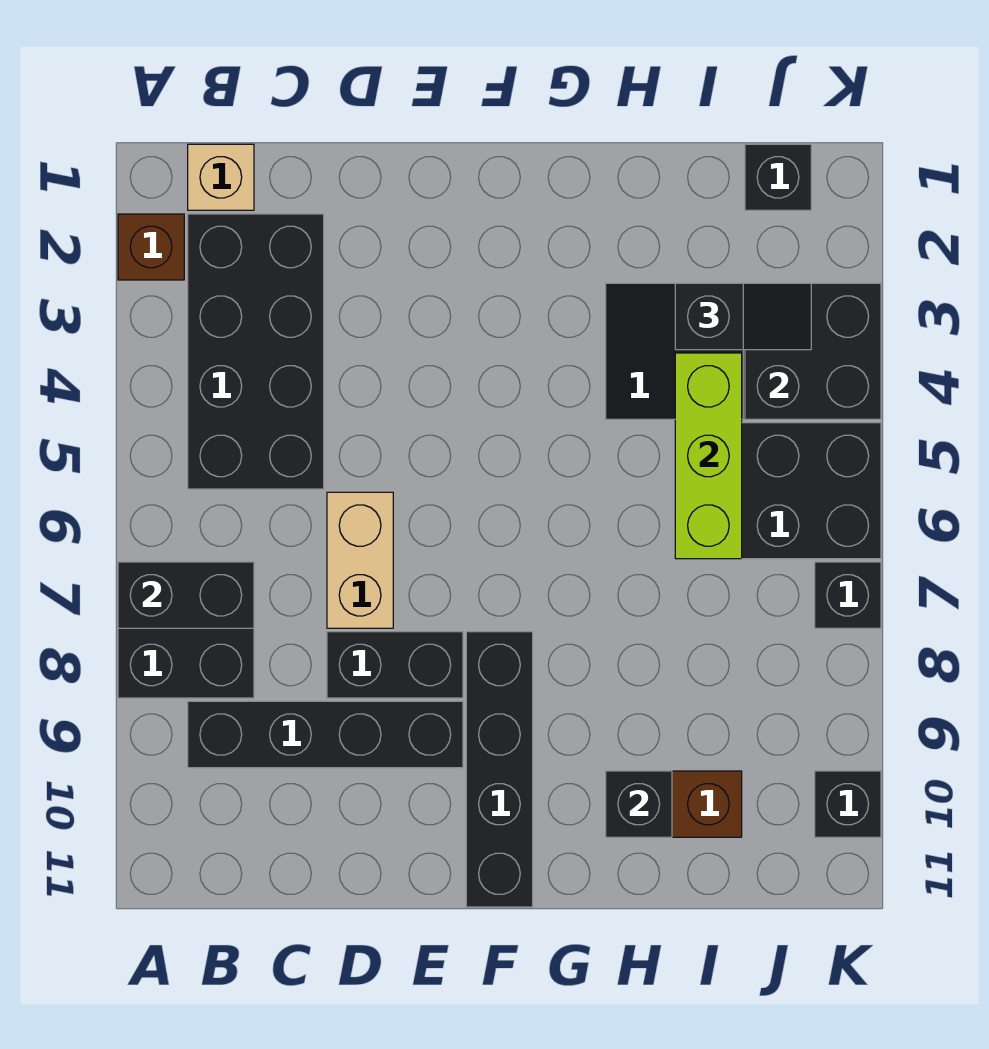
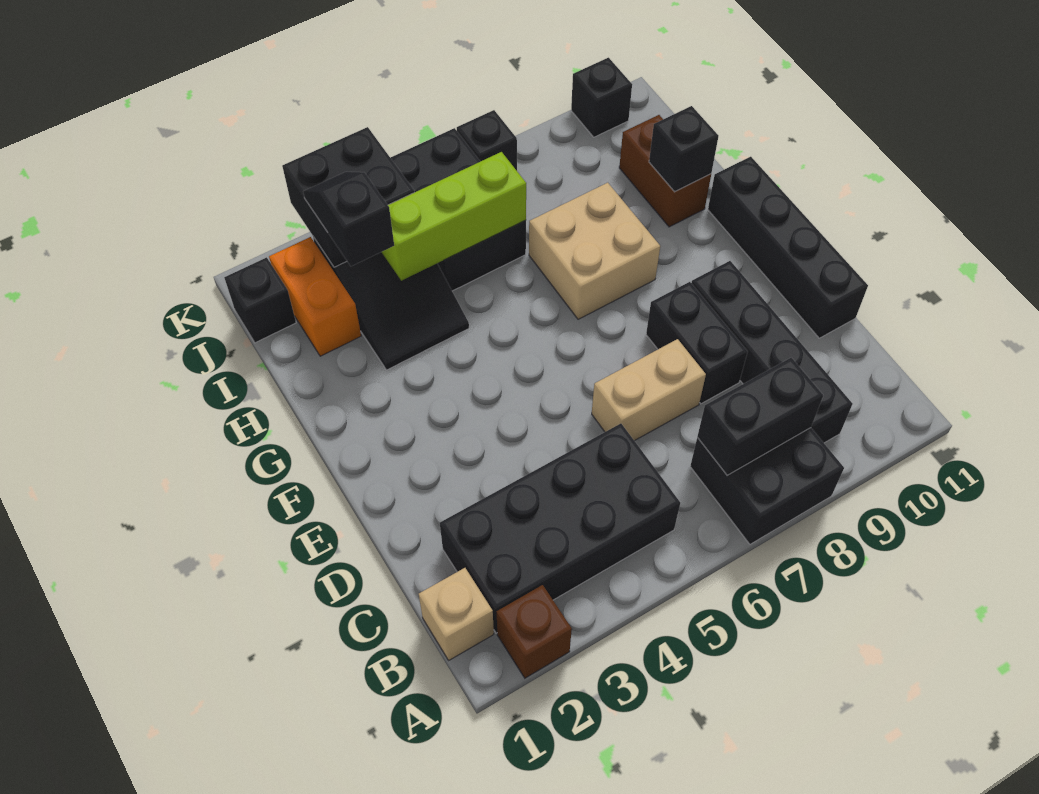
black brick A7:B7 level 2 -> black brick B7:B8 level 2
black brick F8:F11 level 1 -> black brick D11:G11 level 1
none -> tan brick G7:H8 level 1
none -> orange brick I2:J2 level 1

